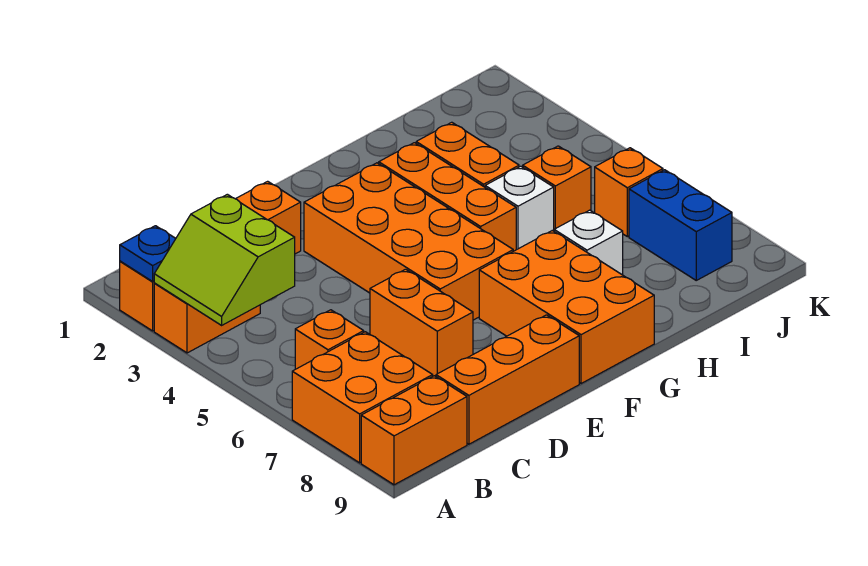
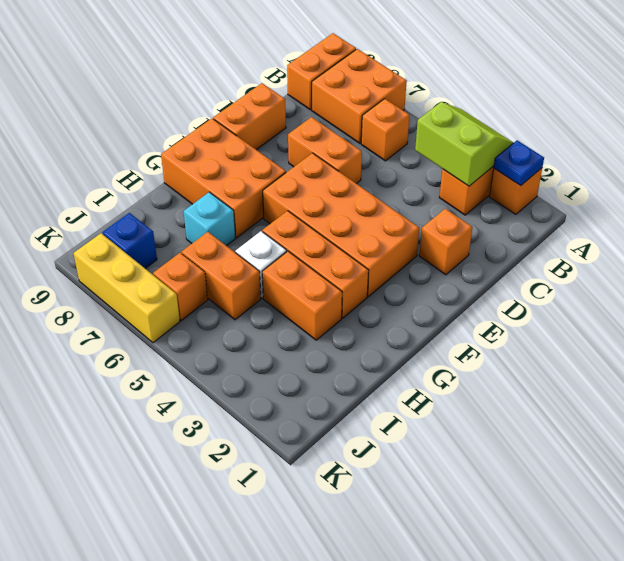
orange brick C9:E9 level 1 -> orange brick D9:E9 level 1
white brick H7 level 1 -> cyan brick H7 level 1
orange brick I5 level 1 -> orange brick I5:I6 level 1
blue brick J7:J8 level 1 -> blue brick J8 level 1
none -> yellow brick K6:K8 level 1

